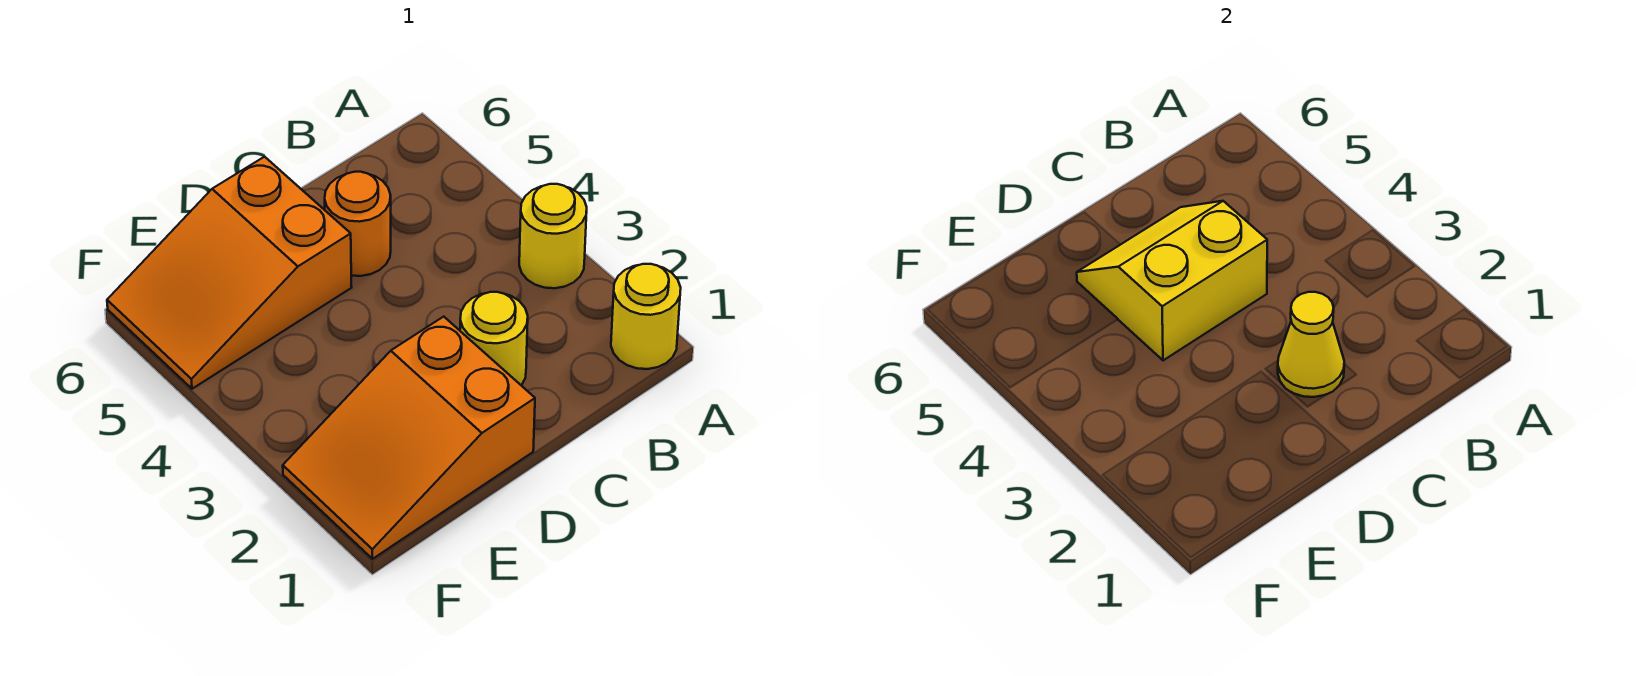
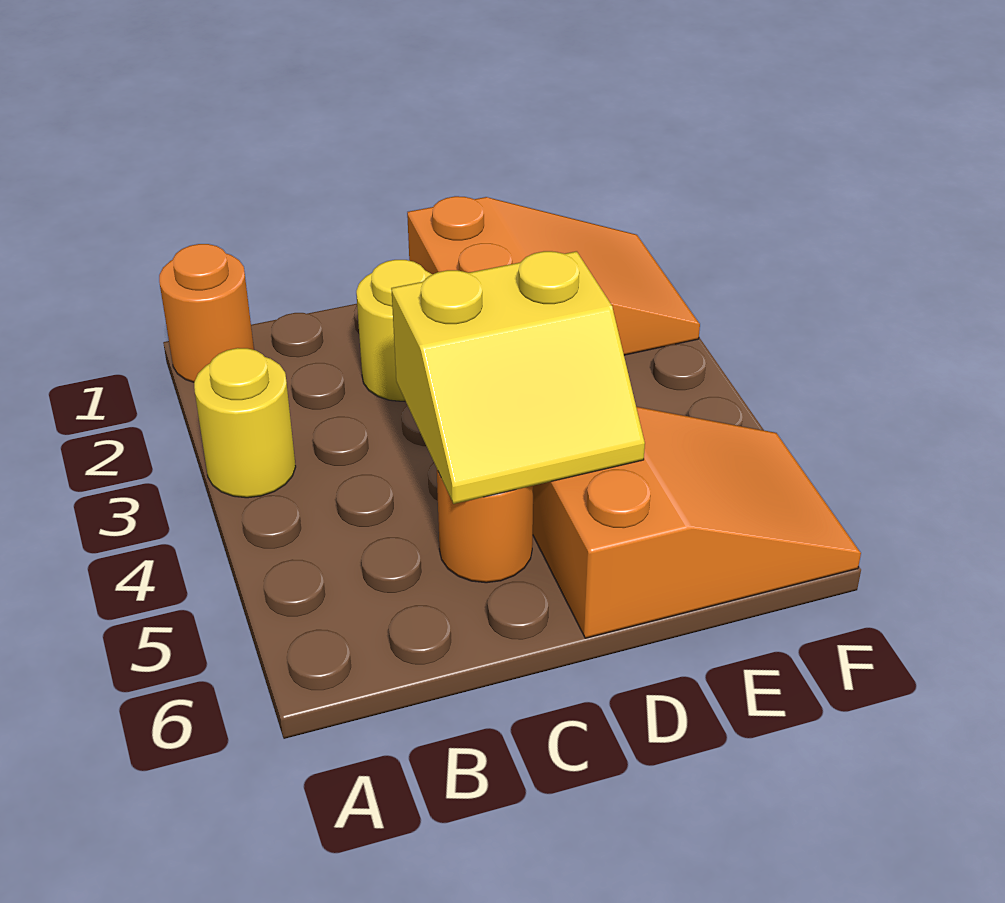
yellow round brick A1 level 1 -> orange round brick A1 level 1
yellow cone C2 level 2 -> none

